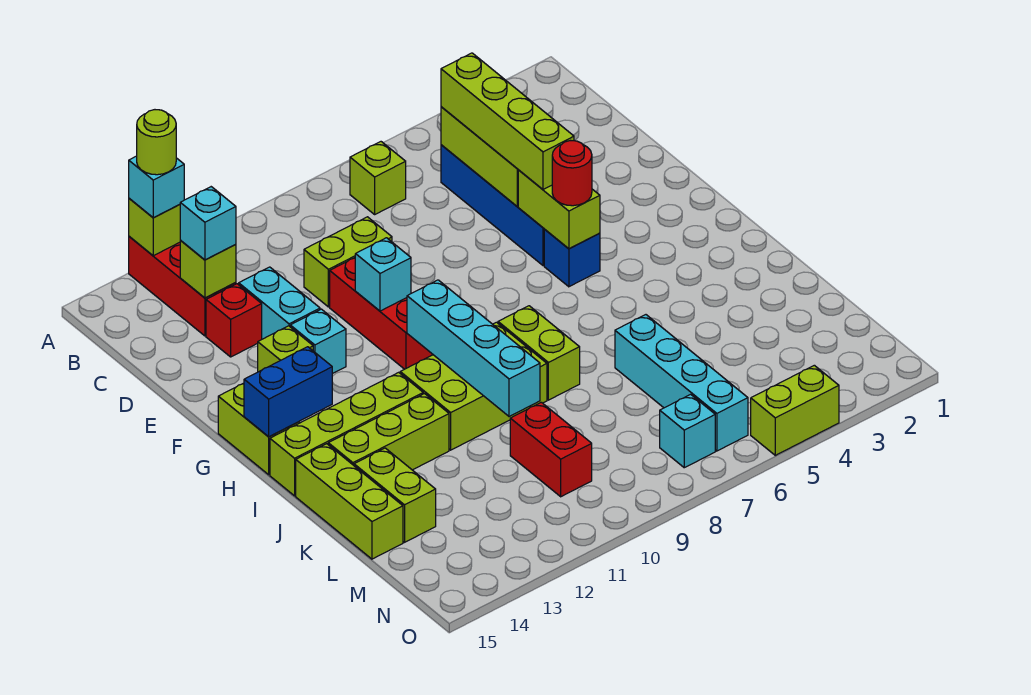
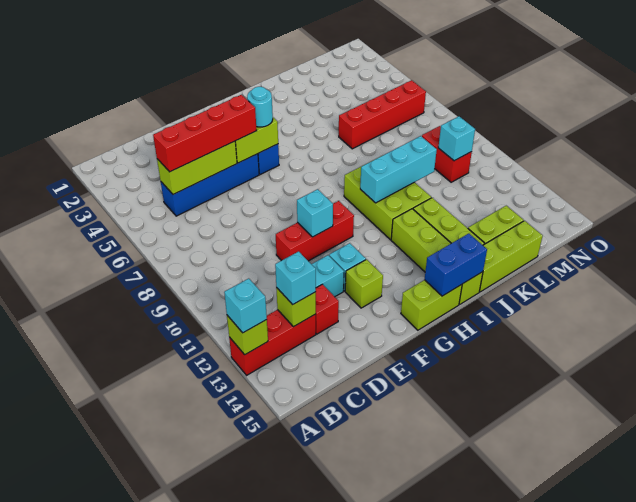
lime round brick A13 level 4 -> none
lime brick B7 level 1 -> none
lime brick C5:F5 level 3 -> red brick C5:F5 level 3
lime brick D9:D10 level 1 -> none
red round brick G5 level 3 -> cyan round brick G5 level 3
cyan brick H10:K10 level 2 -> cyan brick I10:K10 level 2
blue brick H14:H15 level 2 -> blue brick H15:I15 level 2
lime brick I8:J8 level 1 -> none
cyan brick K6:N6 level 1 -> red brick K6:N6 level 1
red brick L10:M10 level 1 -> red brick M9:M10 level 1
cyan brick N7 level 1 -> cyan brick M10 level 2
lime brick O4:O5 level 1 -> none

